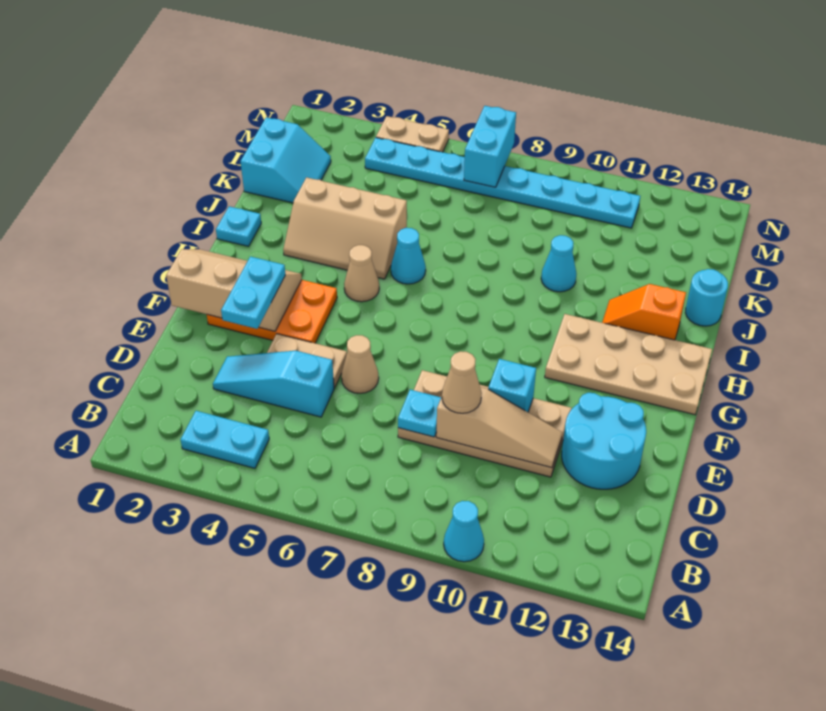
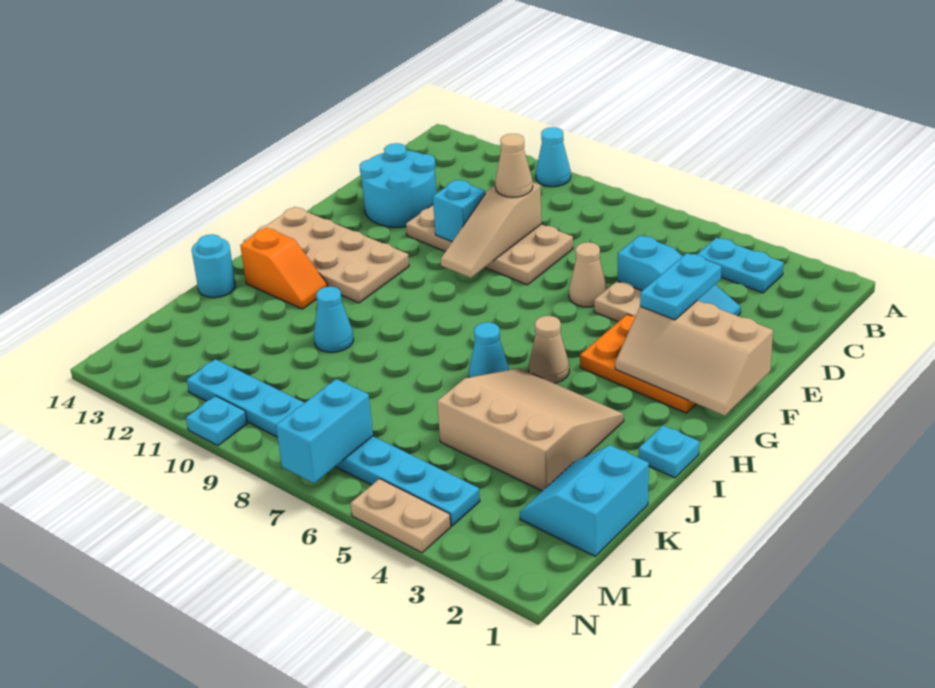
cyan plate D8 level 2 -> cyan plate N10 level 1
tan slope D9:D11 level 2 top 9 -> tan slope D9:F9 level 2 top D
tan slope I3:J5 level 1 top J -> tan slope I3:K5 level 1 top K

